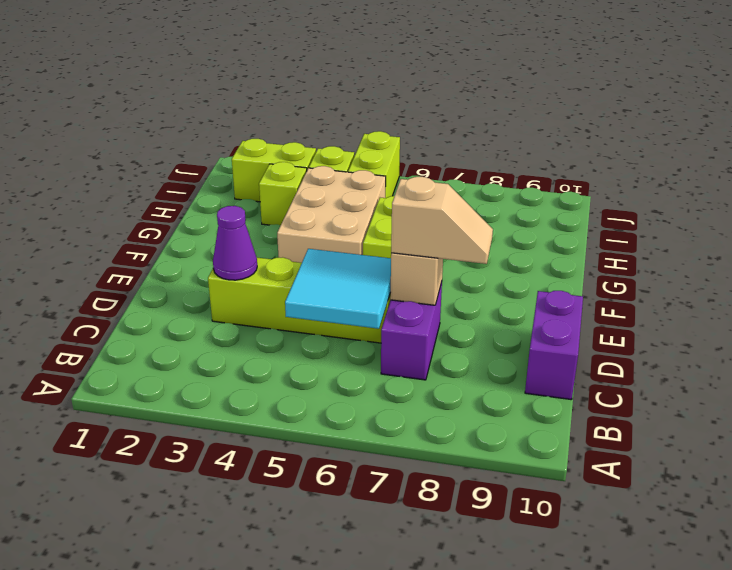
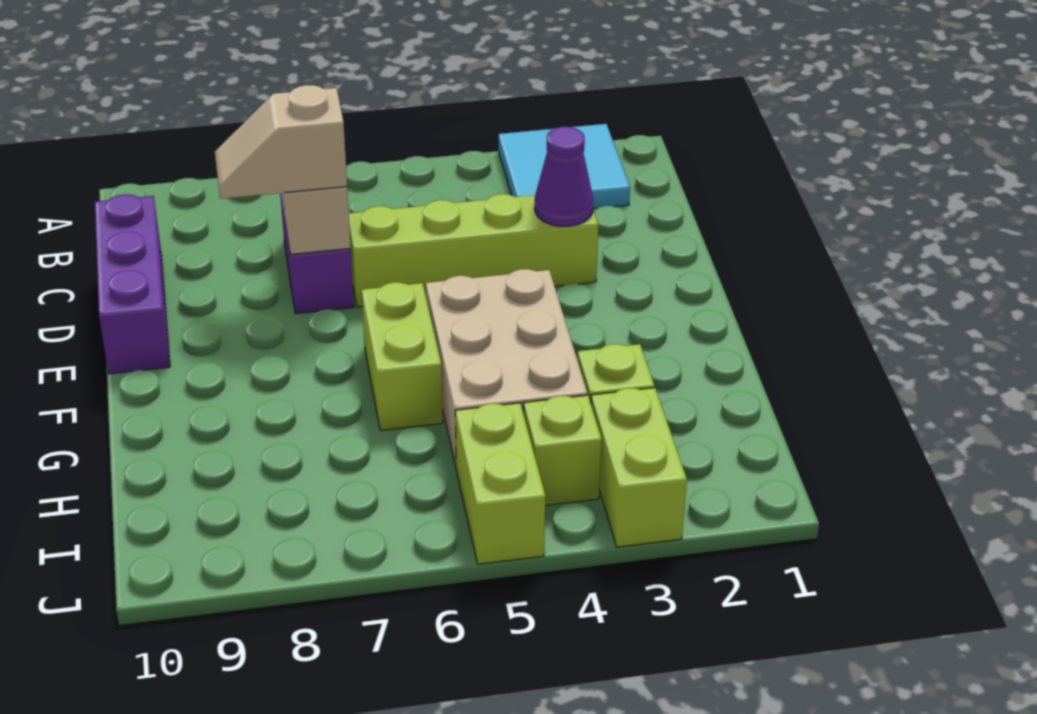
cyan tile C5:D6 level 2 -> cyan tile A2:B3 level 1
purple brick C10:D10 level 1 -> purple brick C10:E10 level 1
lime brick I2:I3 level 1 -> lime brick I3:J3 level 1

